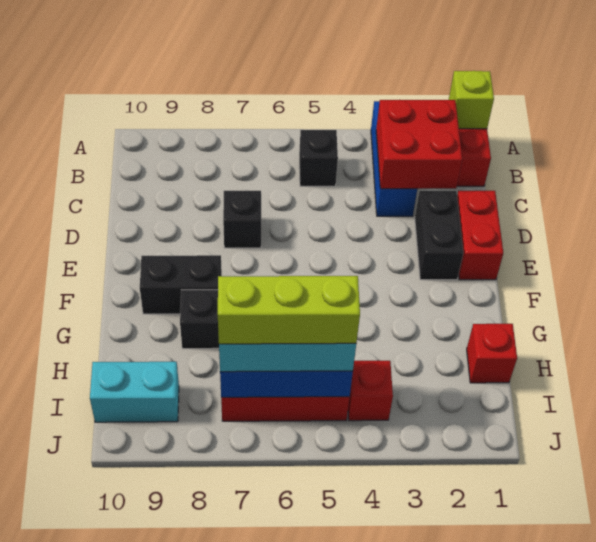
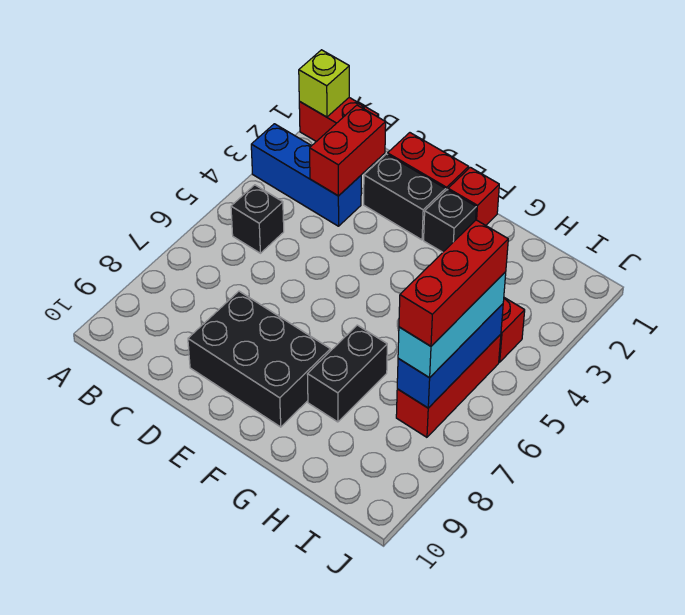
red brick B2:C3 level 2 -> red brick C2:C3 level 2
black brick D7 level 1 -> black brick F2 level 1
black brick F8:F9 level 1 -> black brick D8:F9 level 1
red brick H1 level 1 -> red brick F1 level 1
lime brick I5:I7 level 4 -> red brick I5:I7 level 4
cyan brick I9:I10 level 1 -> none

